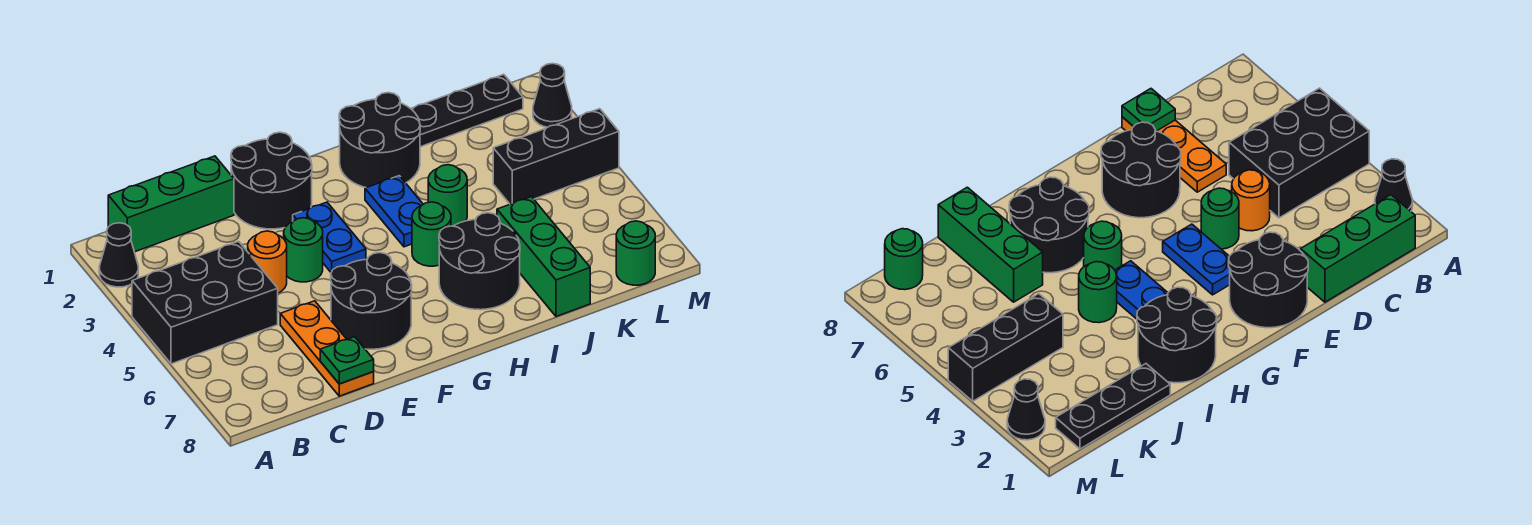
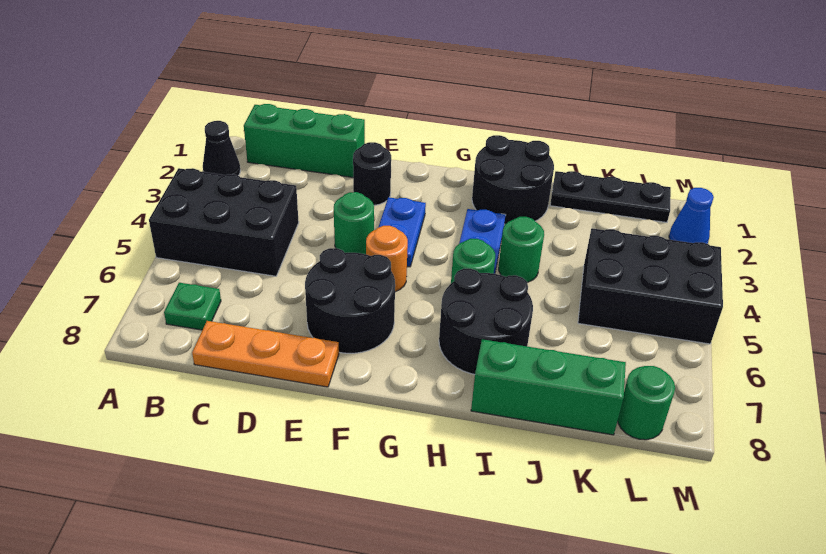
orange round brick D4 level 1 -> orange round brick F5 level 1
orange plate D6:D8 level 1 -> orange plate C8:E8 level 1
green plate D8 level 2 -> green plate B7 level 1
black round brick E1:F2 level 1 -> black round brick E2 level 1
green brick J6:J8 level 1 -> green brick I8:K8 level 1
black brick K4:M4 level 1 -> black brick K4:M5 level 1
black cone M2 level 1 -> blue cone M2 level 1

